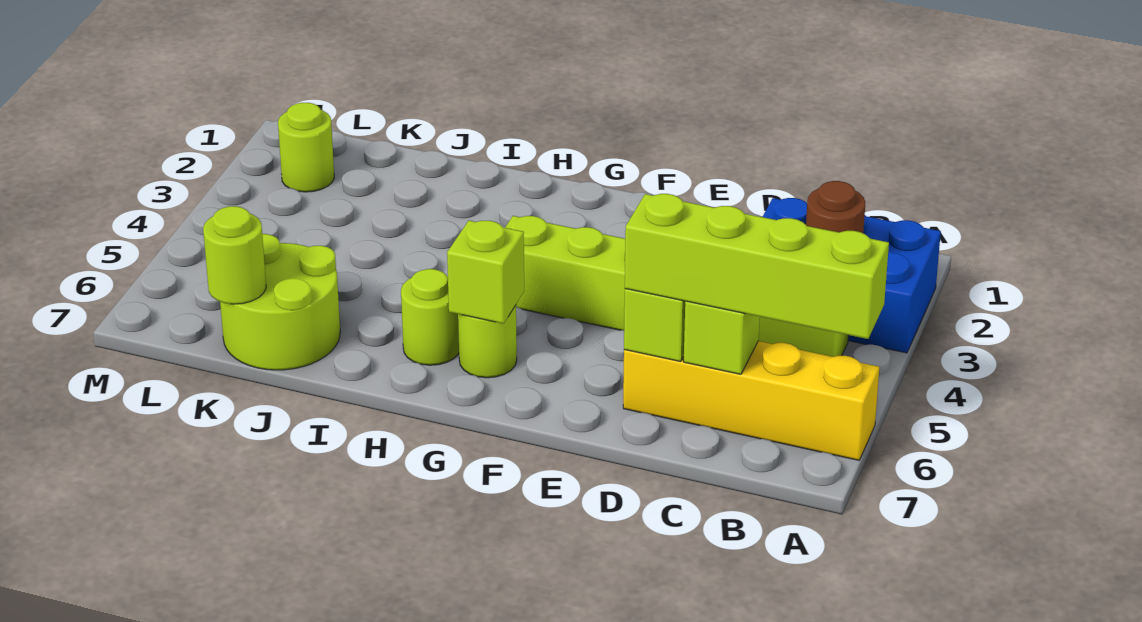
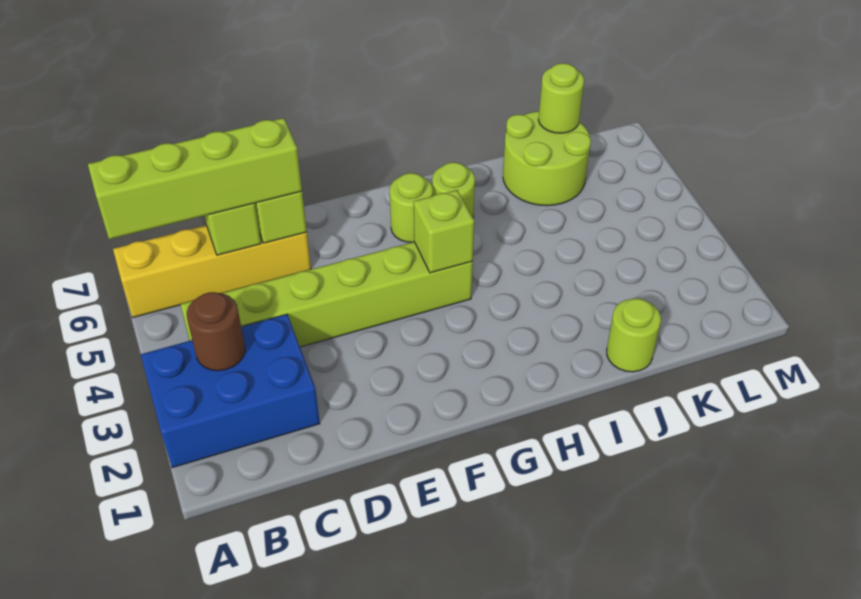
lime brick G6 level 2 -> lime brick G4 level 2
lime round brick L2 level 1 -> lime round brick J1 level 1

